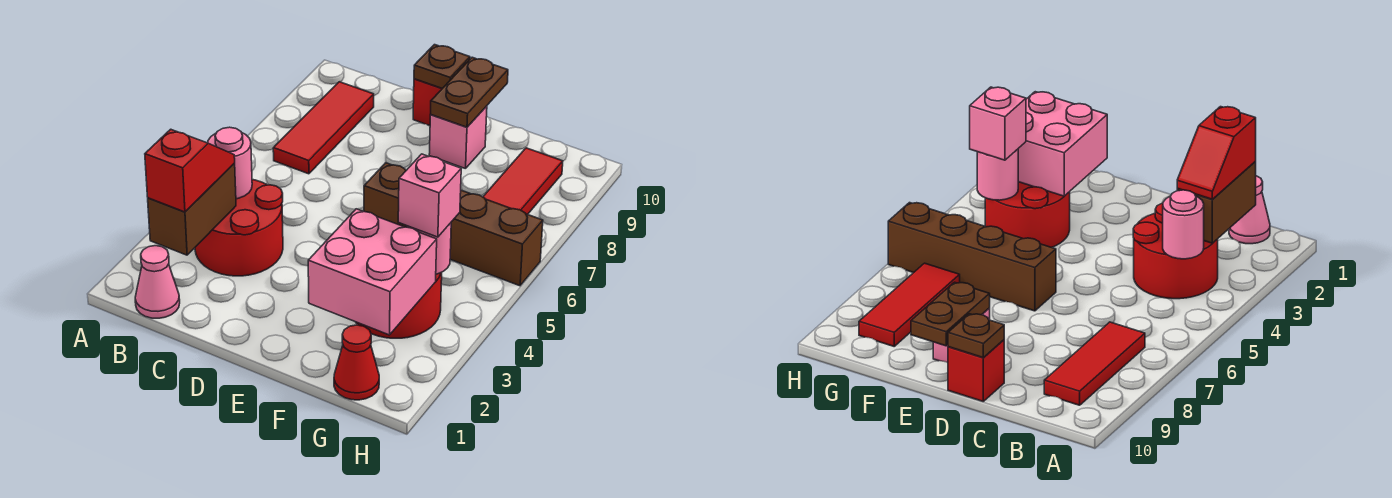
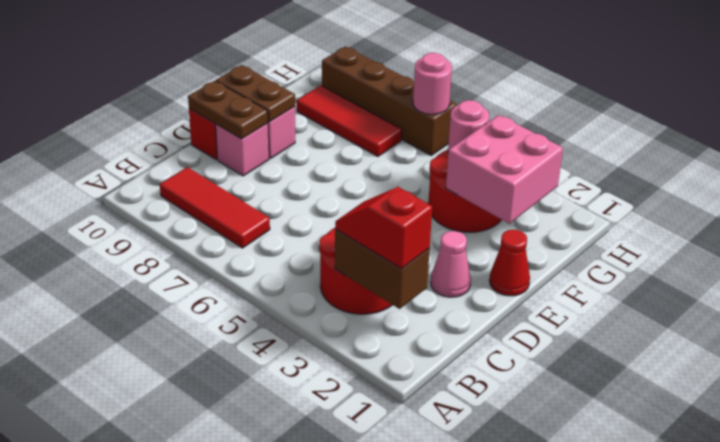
pink cone B1 level 1 -> pink cone D2 level 1
pink round brick B4 level 2 -> pink round brick H6 level 2
brown plate D10 level 2 -> brown plate D9:D10 level 2
brown brick E6:H6 level 1 -> brown brick H6:H9 level 1
red cone G1 level 1 -> red cone E1 level 1
pink brick G4 level 3 -> pink brick D9 level 1

